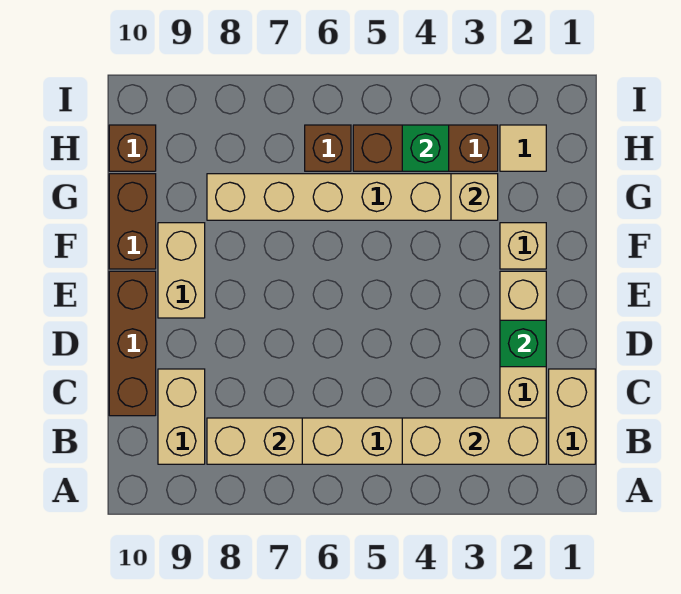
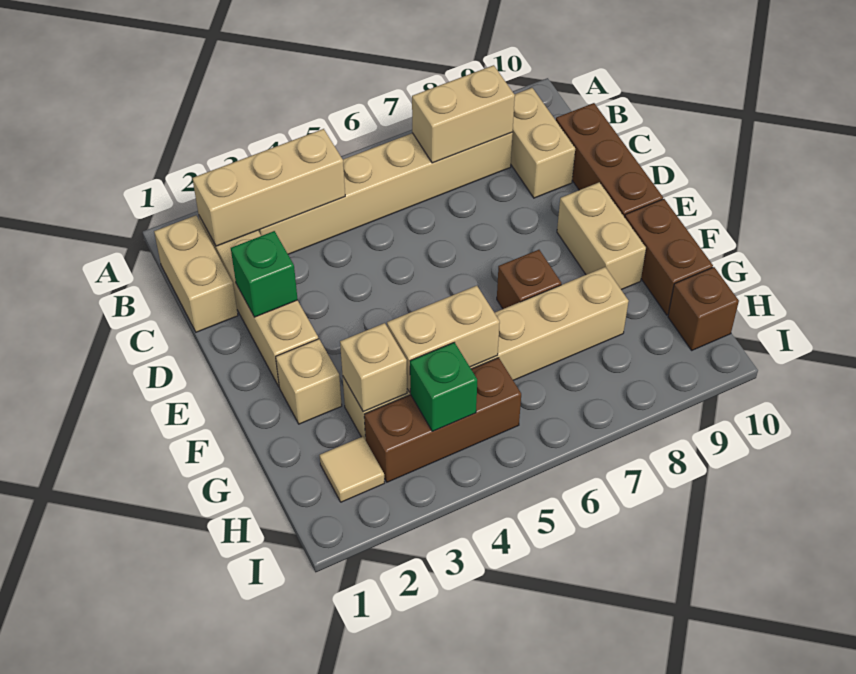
none -> tan brick G4:G5 level 2
brown brick H6 level 1 -> brown brick F7 level 1

